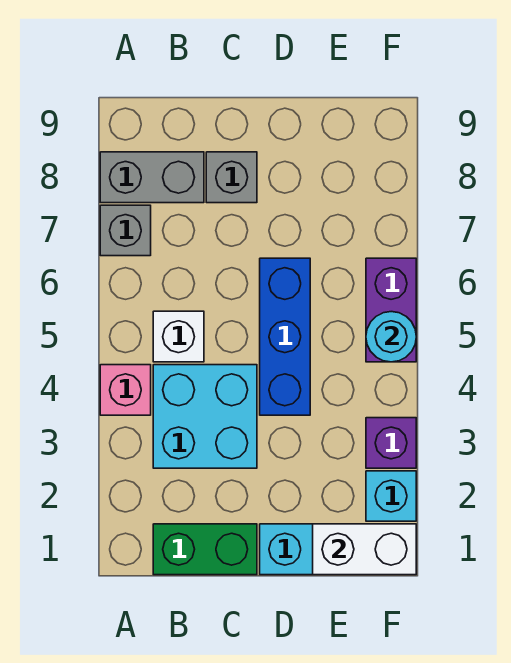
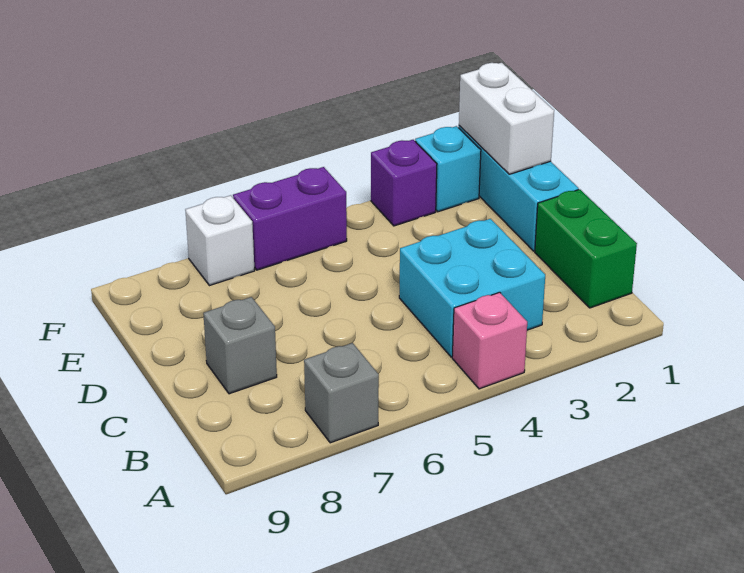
grey brick A8:B8 level 1 -> none
white brick B5 level 1 -> white brick F7 level 1
blue brick D4:D6 level 1 -> none
cyan round brick F5 level 2 -> none

